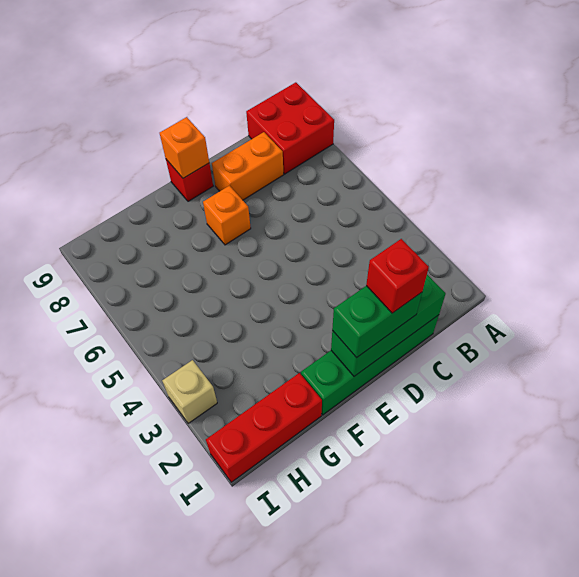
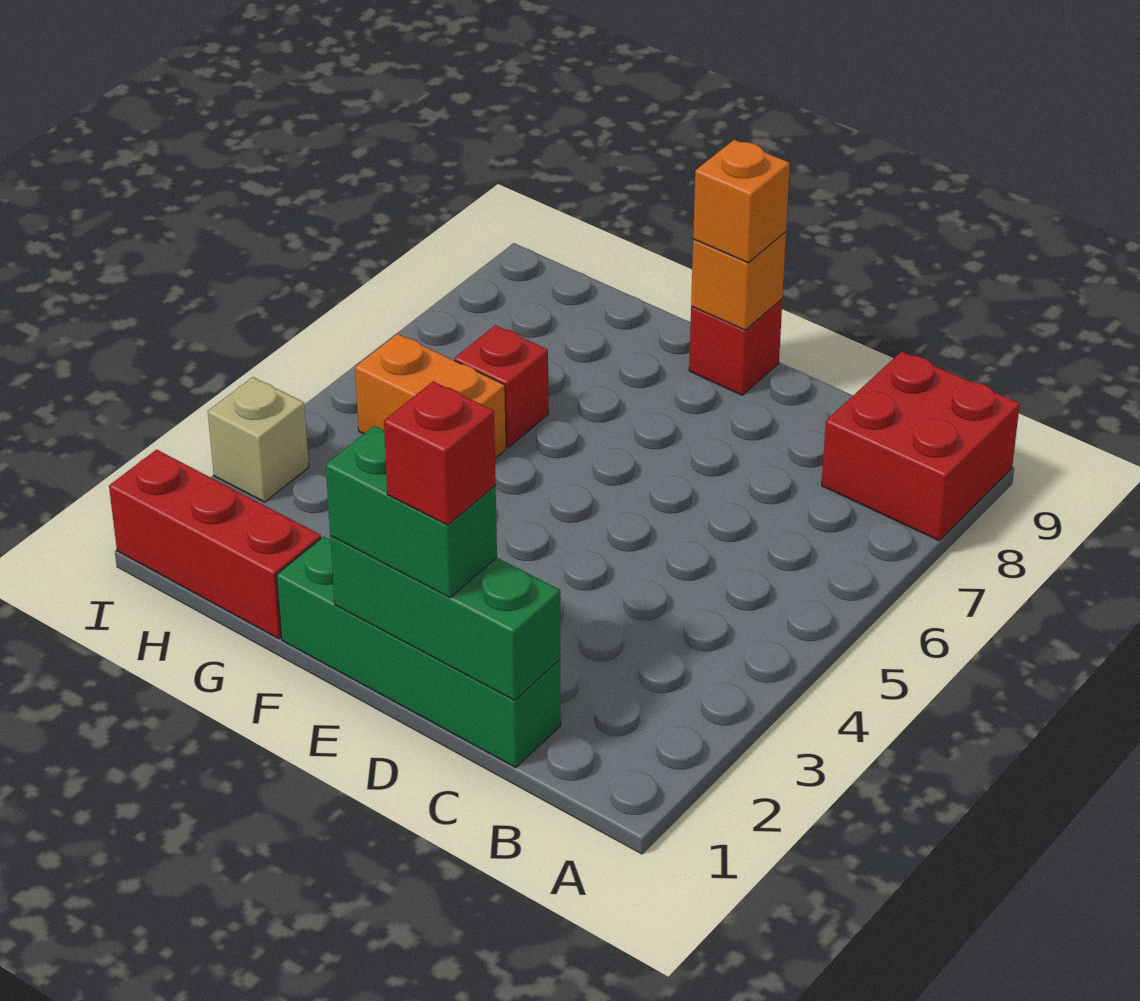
orange brick C8:D8 level 1 -> orange brick G5:H5 level 1
orange brick E7 level 1 -> orange brick E9 level 3
none -> red brick G6 level 1

